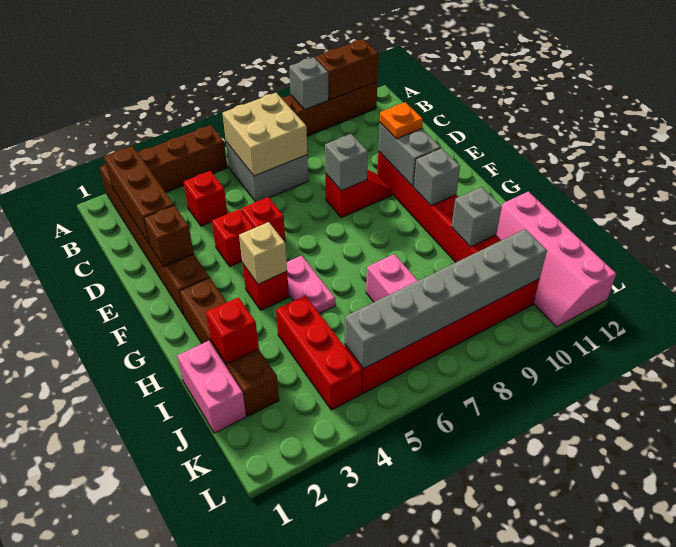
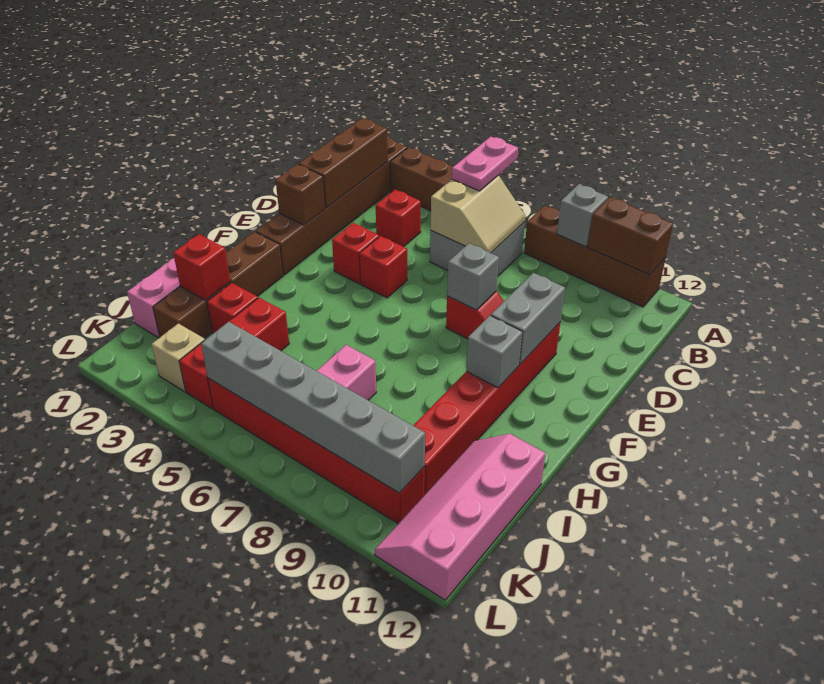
tan brick B6:C7 level 2 -> tan slope B6:C7 level 2 top 6
orange plate E10 level 3 -> none
red brick G4 level 1 -> red brick I3 level 1
tan brick G4 level 2 -> tan brick K3 level 1
pink plate G5:H5 level 1 -> pink plate A6:B6 level 3
grey brick I10 level 2 -> none

